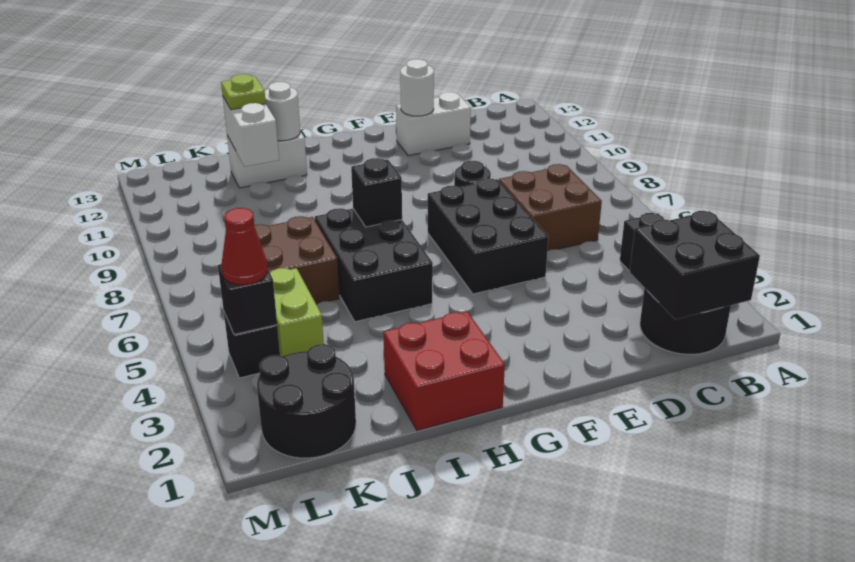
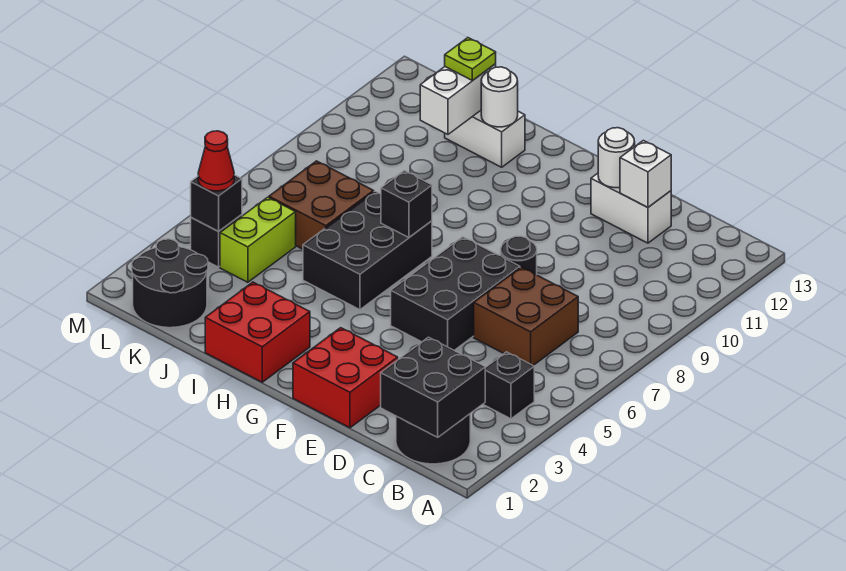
none -> white brick D12 level 2
none -> red brick E1:F2 level 1

